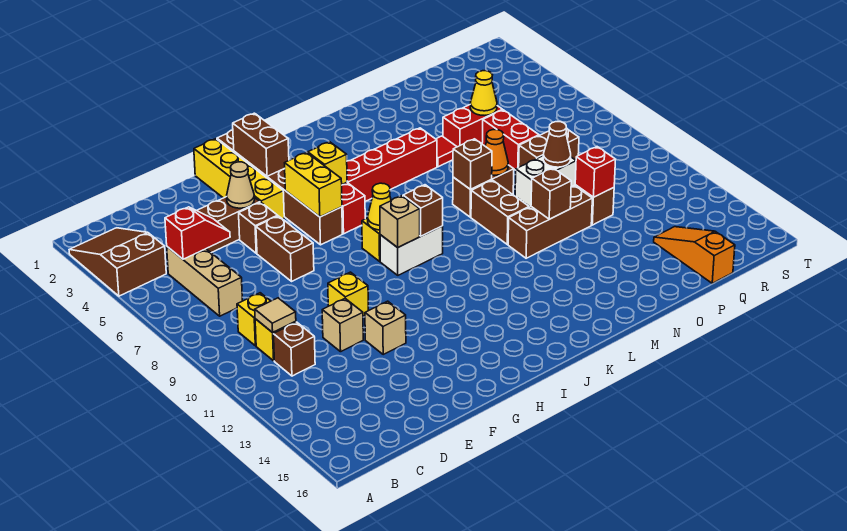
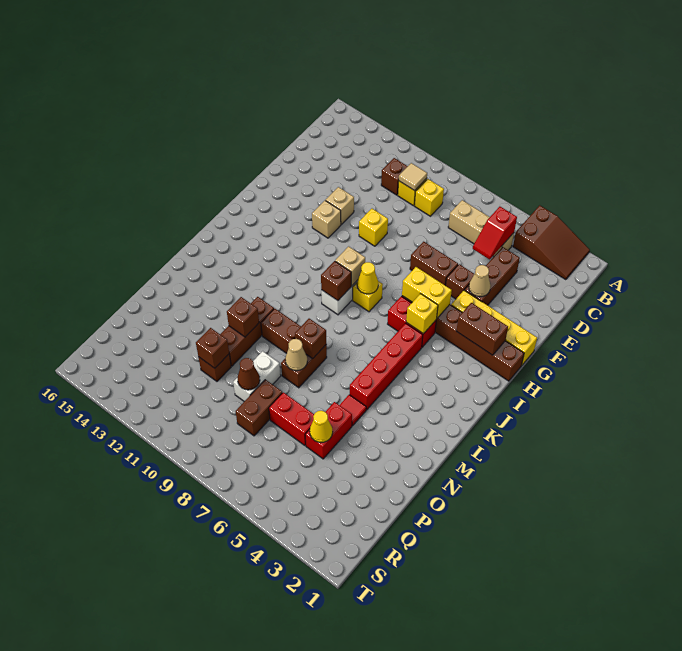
tan brick E11 level 1 -> tan brick G12 level 1
orange cone N8 level 2 -> tan cone N8 level 2
red brick P11 level 2 -> brown brick P11 level 2
orange slope Q14:Q16 level 1 top 16 -> none

